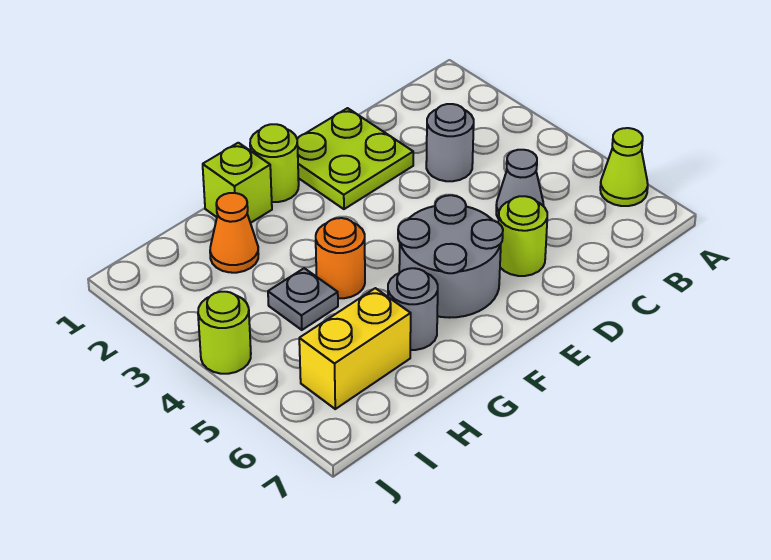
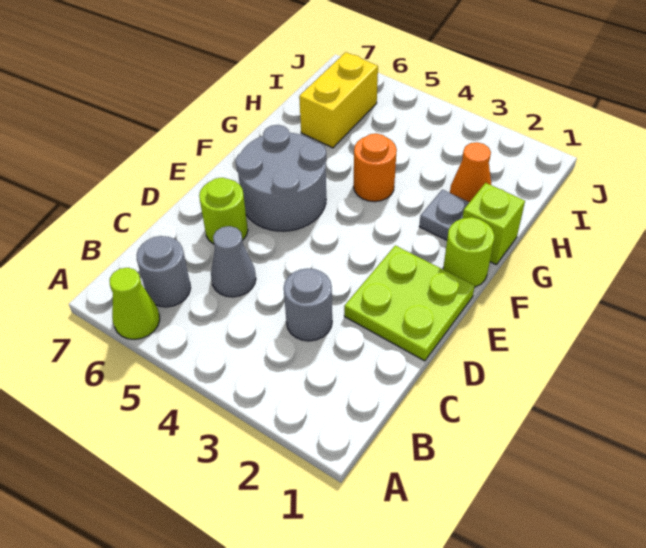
grey round brick G6 level 1 -> grey round brick B6 level 1
grey plate H4 level 1 -> grey plate G2 level 1
lime round brick J4 level 1 -> none

